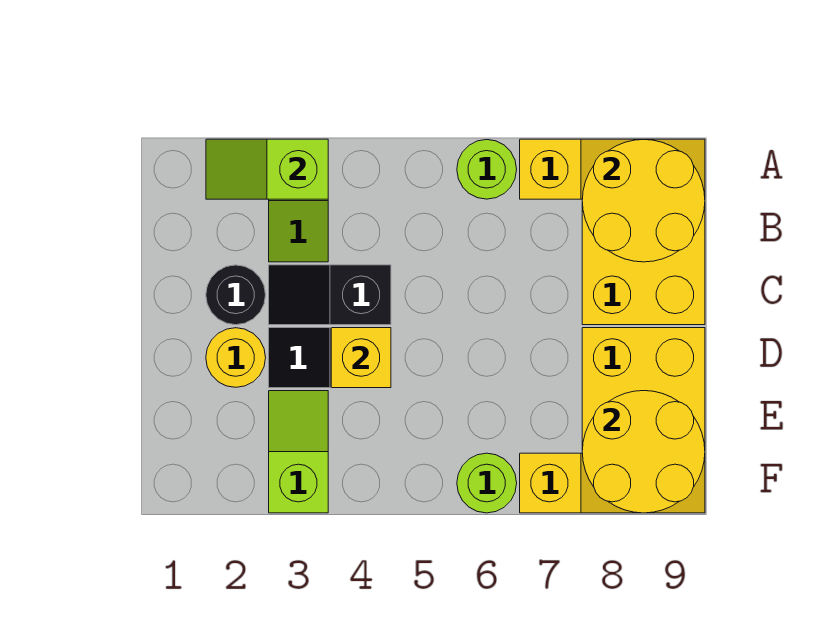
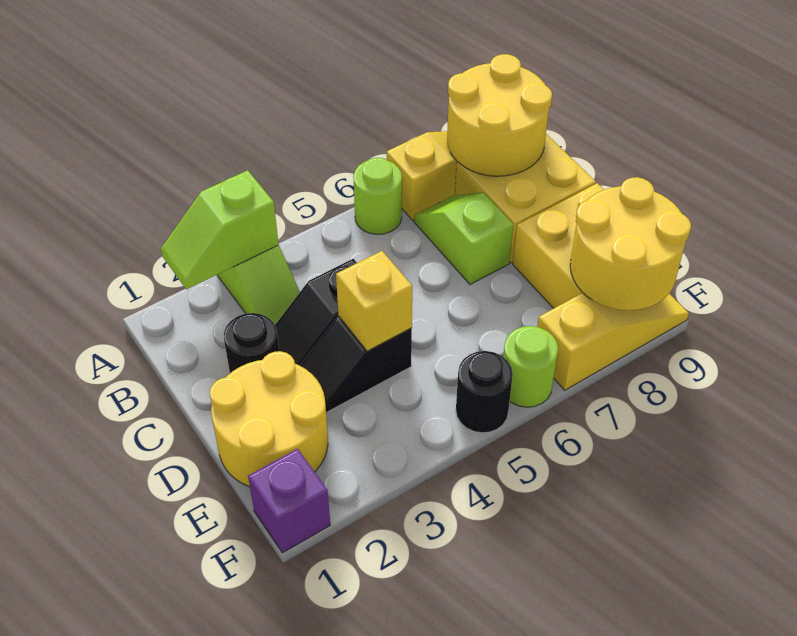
yellow round brick D2 level 1 -> yellow round brick D1:E2 level 1
lime slope E3:F3 level 1 top F -> lime slope B7:C7 level 1 top C
none -> purple brick F1 level 1
none -> black round brick F5 level 1

